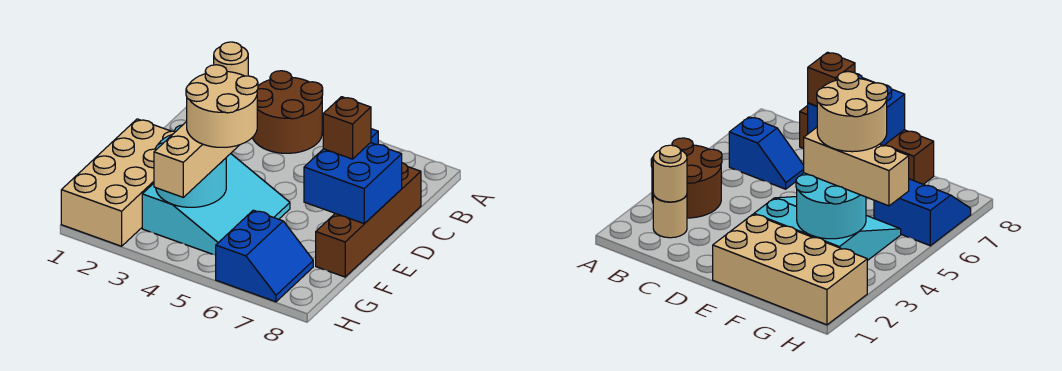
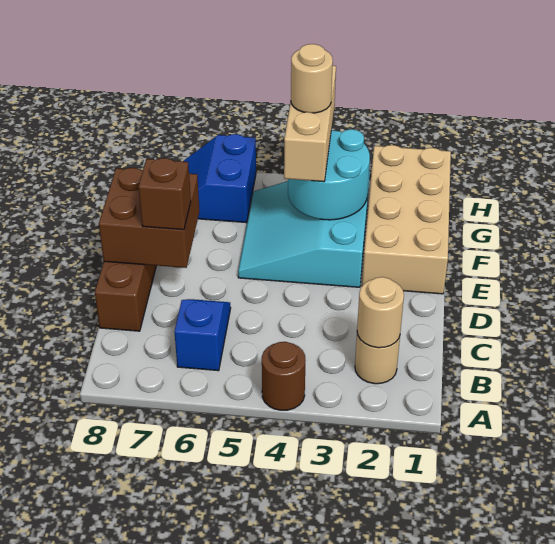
brown round brick A3:B4 level 1 -> brown round brick A4 level 1
blue brick D7:E8 level 2 -> brown brick D7:E8 level 2
tan round brick F4:G5 level 4 -> tan round brick G4 level 4

